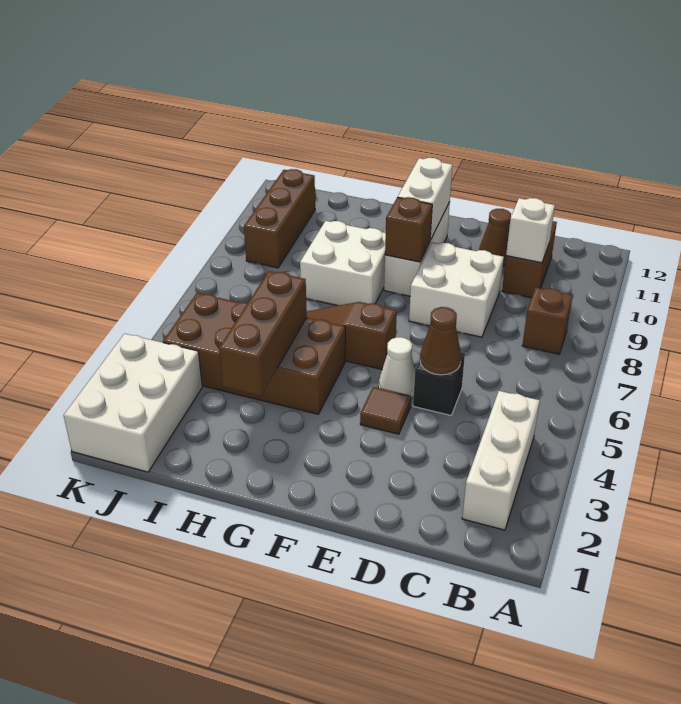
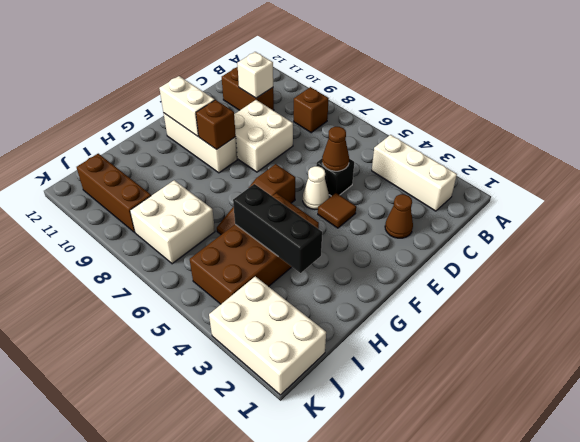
brown cone D11 level 1 -> brown cone D2 level 1
white brick G8:H9 level 1 -> white brick I7:J8 level 1
brown brick H3:H5 level 2 -> black brick H3:H5 level 2

